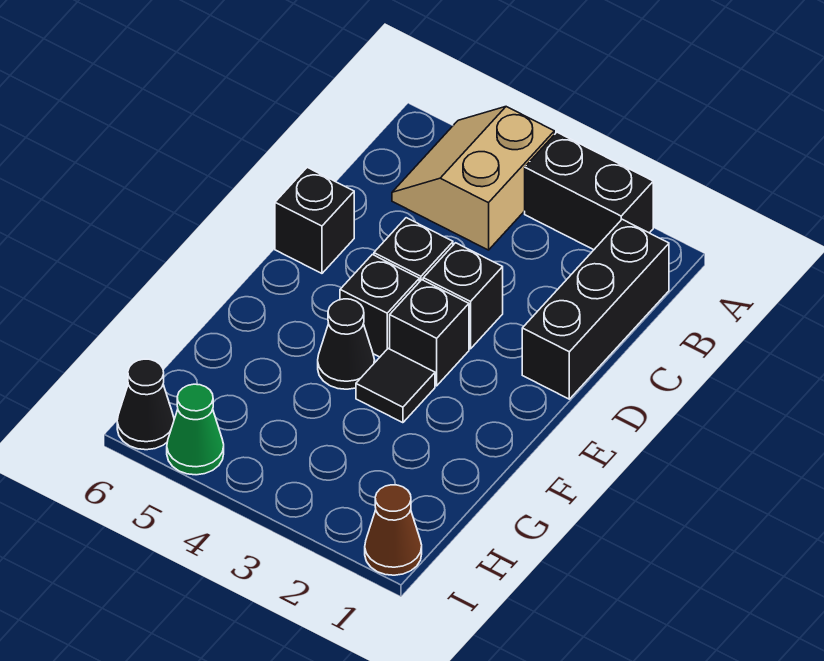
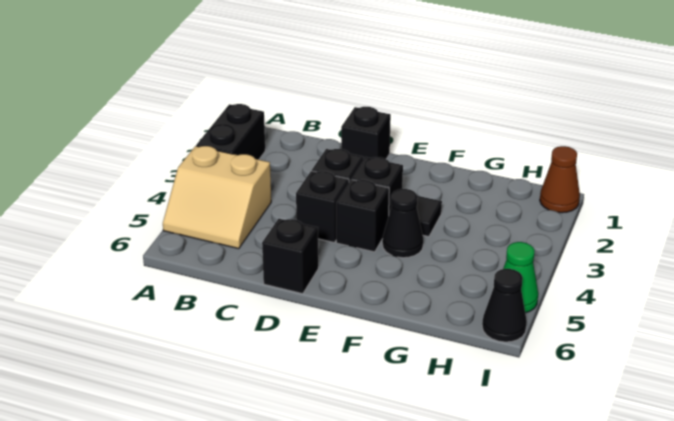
black brick B1:D1 level 1 -> black brick D1 level 1

